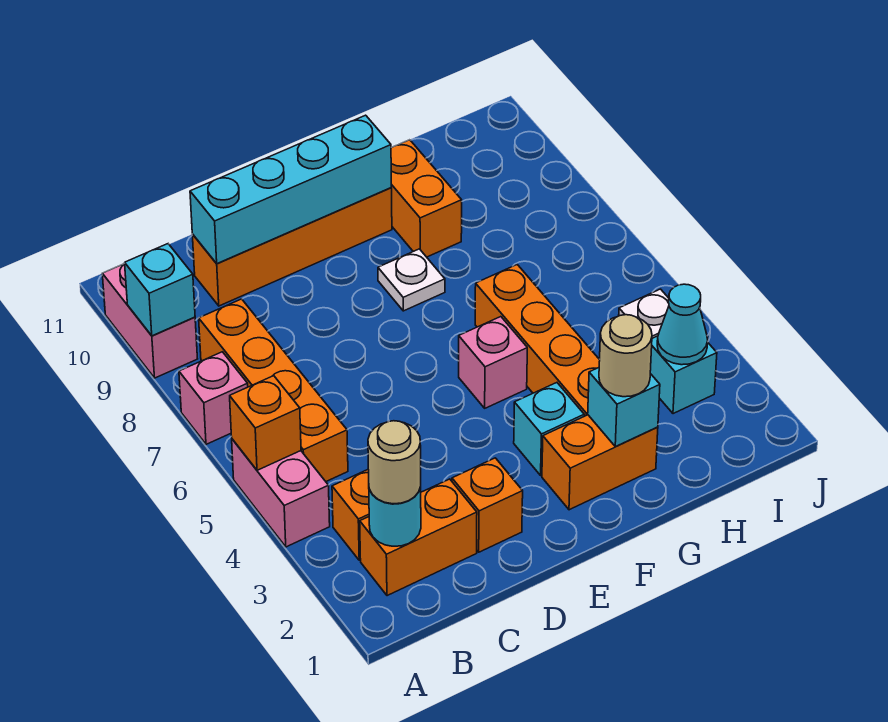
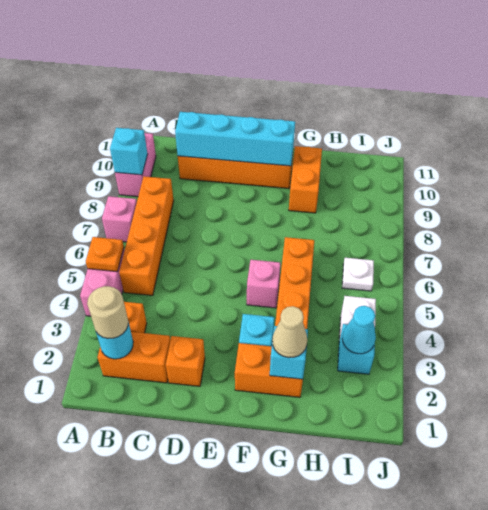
orange brick A5 level 2 -> orange plate A5 level 2
white plate F8 level 1 -> white plate I6 level 1
tan round brick G2 level 3 -> tan cone G2 level 3

